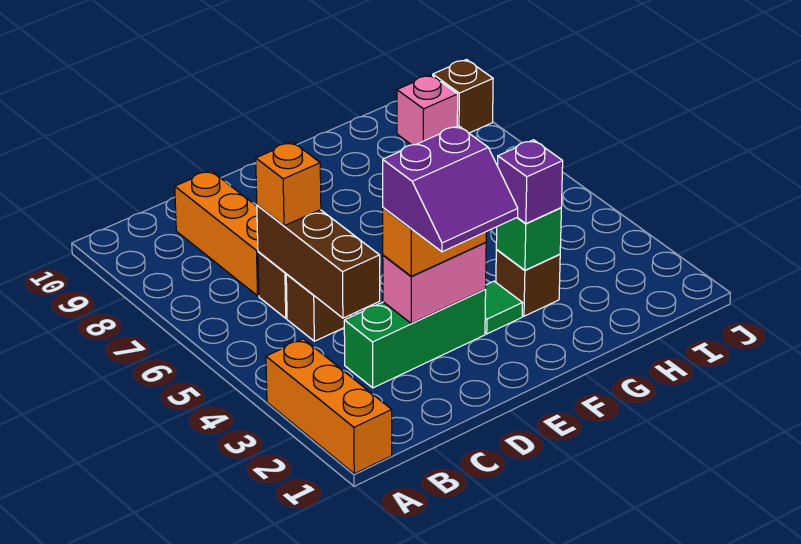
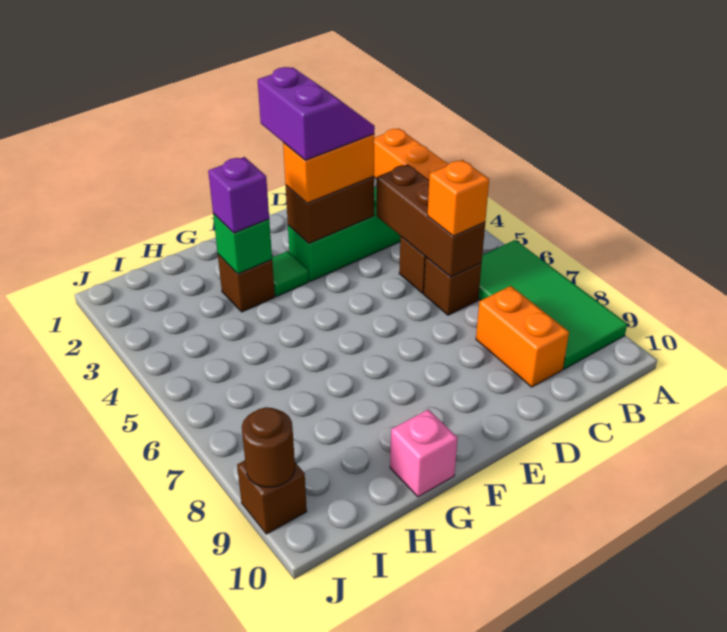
none -> green tile A6:B9 level 1
orange brick C7:C9 level 1 -> orange brick C8:C9 level 1
purple slope D2:E3 level 4 top 3 -> purple slope D2:E3 level 4 top E
pink brick D3:E3 level 2 -> brown brick D3:E3 level 2
pink brick I9 level 1 -> pink brick G10 level 1
none -> brown round brick J9 level 2

